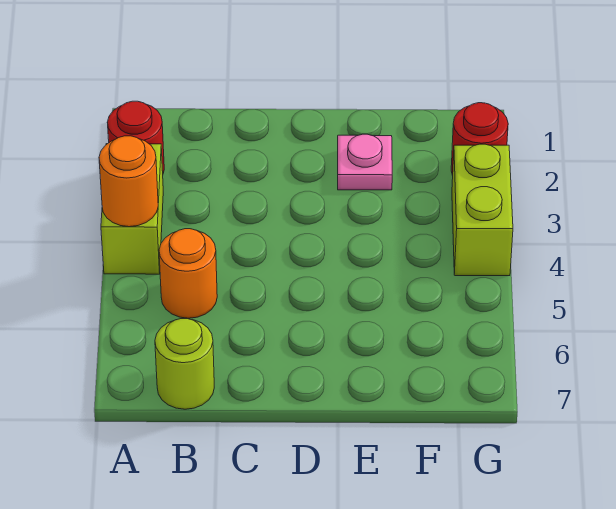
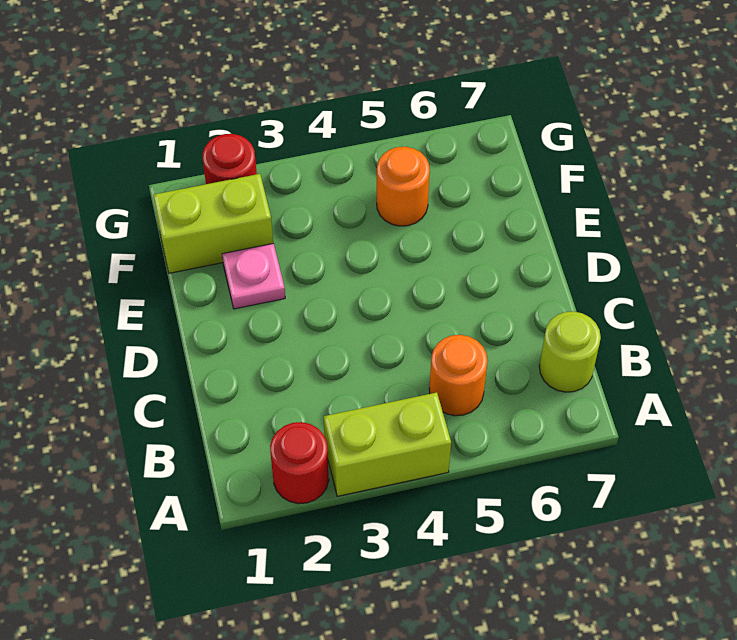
orange round brick A4 level 2 -> orange round brick F5 level 1
lime brick G3:G4 level 1 -> lime brick F1:F2 level 1

